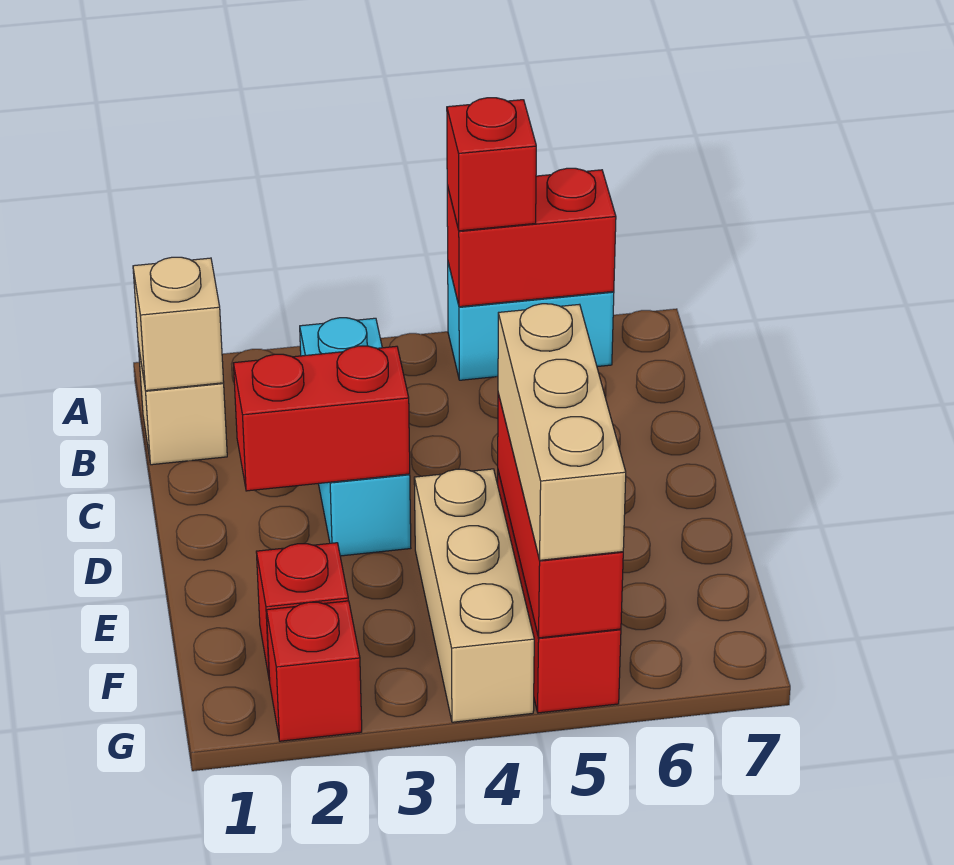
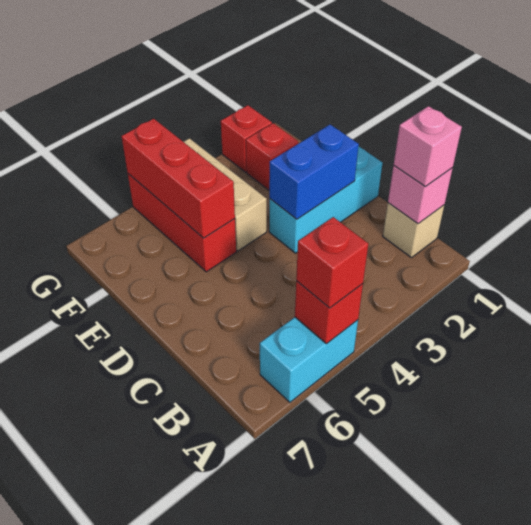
red brick A5:A6 level 2 -> red brick A5 level 2
tan brick B1 level 2 -> pink brick B1 level 2
none -> pink brick B1 level 3
cyan brick B3:D3 level 1 -> cyan brick D1:D3 level 1
red brick D2:D3 level 2 -> blue brick D2:D3 level 2
tan brick E5:G5 level 3 -> none

